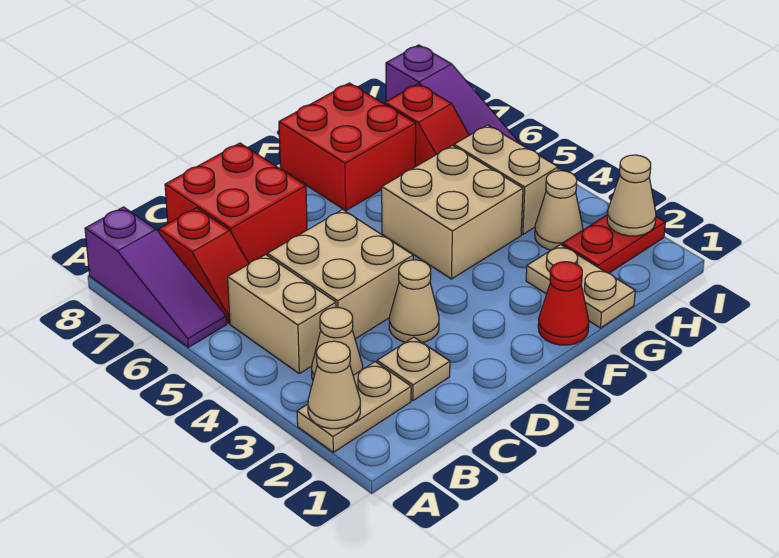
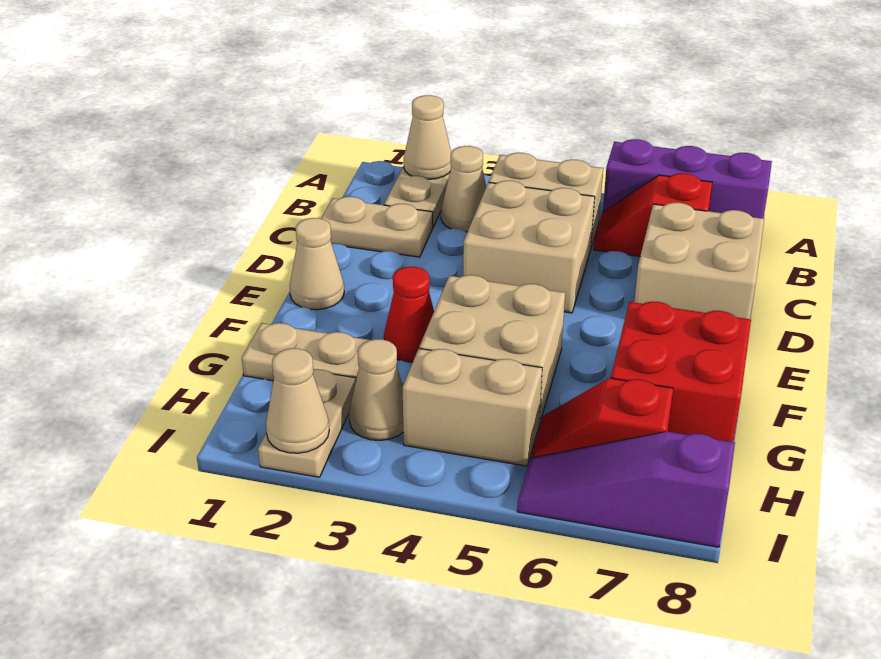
purple slope A6:A8 level 1 top 8 -> purple brick A6:A8 level 1
tan plate C2 level 1 -> tan plate C1:C2 level 1
red brick C7:D8 level 1 -> tan brick C7:D8 level 1
tan cone D3 level 1 -> tan cone E1 level 1
red cone F1 level 1 -> red cone F3 level 1
red plate H2:I2 level 1 -> tan plate H2:I2 level 1

